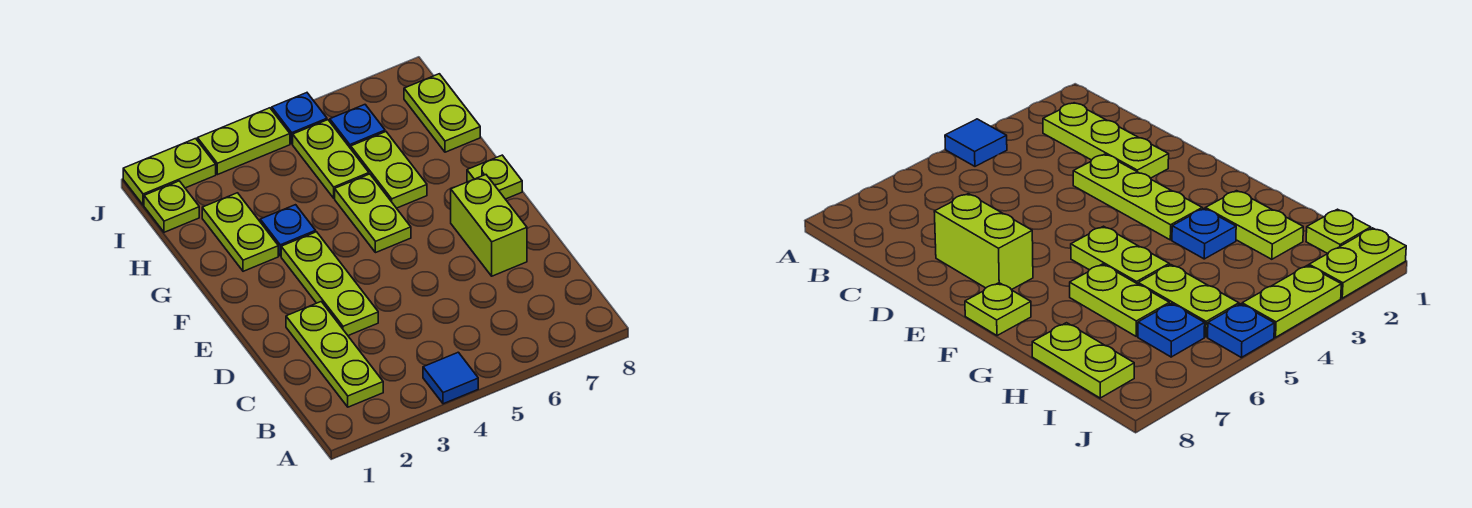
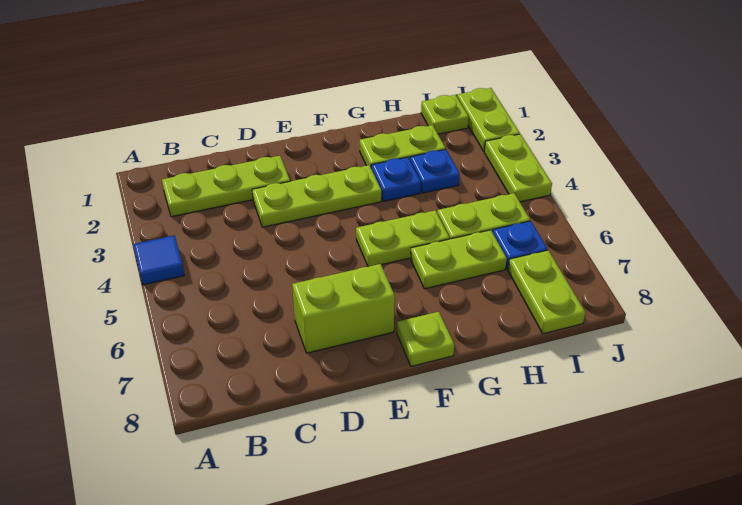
lime plate H8:I8 level 1 -> lime plate I7:I8 level 1
blue plate J5 level 1 -> blue plate H3 level 1

